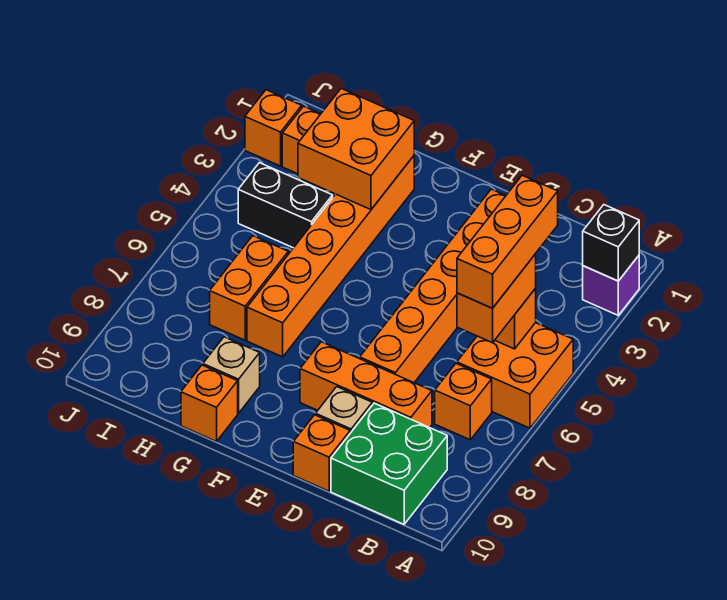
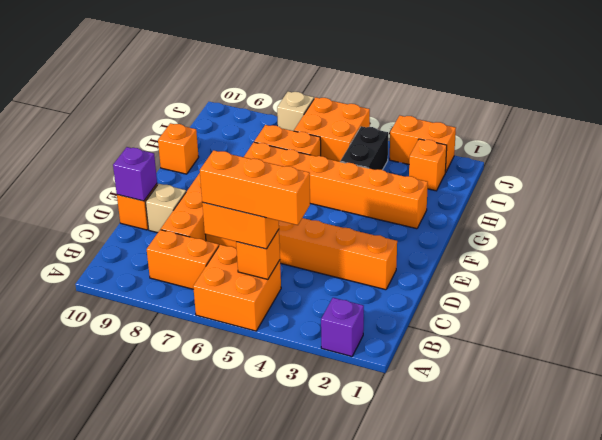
black brick A2 level 2 -> none
orange brick B7 level 1 -> orange brick B7:B8 level 1
green brick B9:C10 level 1 -> none
none -> purple brick D10 level 2
orange brick G2:H3 level 2 -> orange brick I5:J6 level 1
tan brick G9 level 1 -> tan brick J7 level 1
orange brick J2 level 1 -> orange brick J2:J3 level 1

